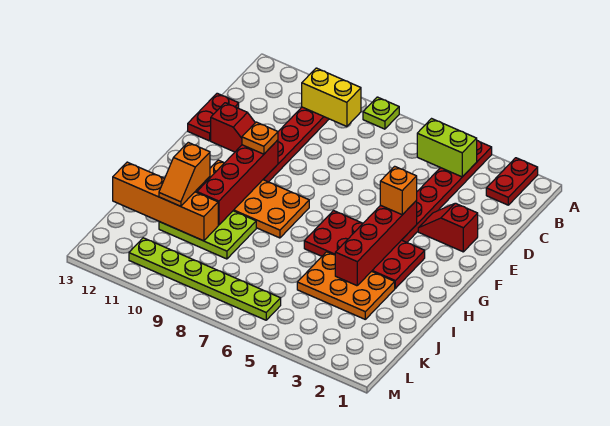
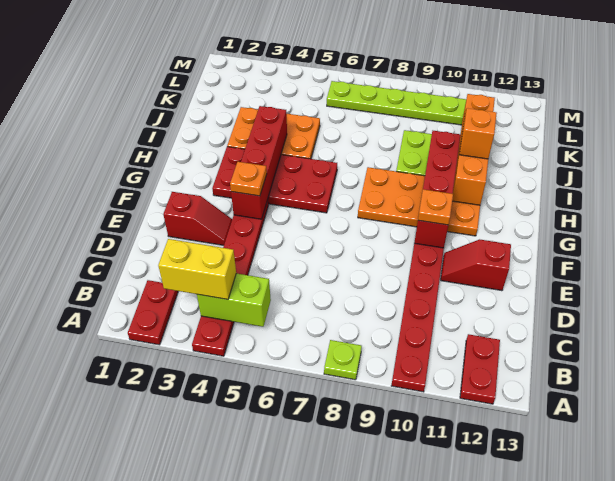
yellow brick B9:B10 level 2 -> yellow brick B3:B4 level 3
red plate D13:E13 level 1 -> red plate A12:B12 level 1
orange brick F4 level 3 -> orange plate F4 level 3
orange brick J10:J13 level 2 -> orange brick H11:K11 level 2

